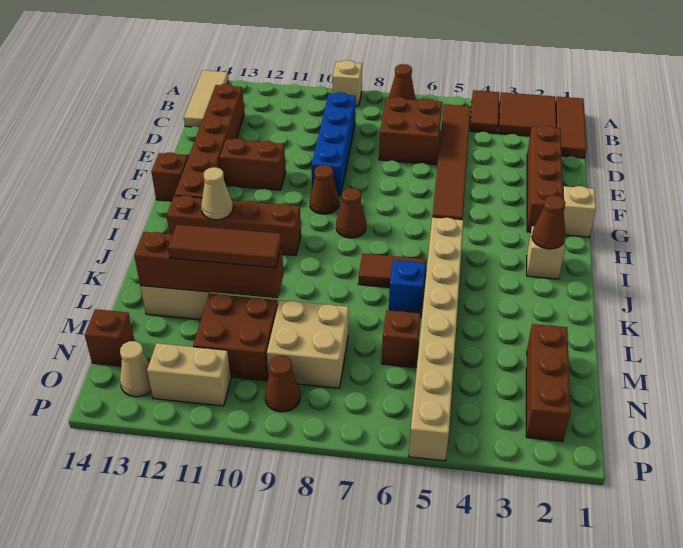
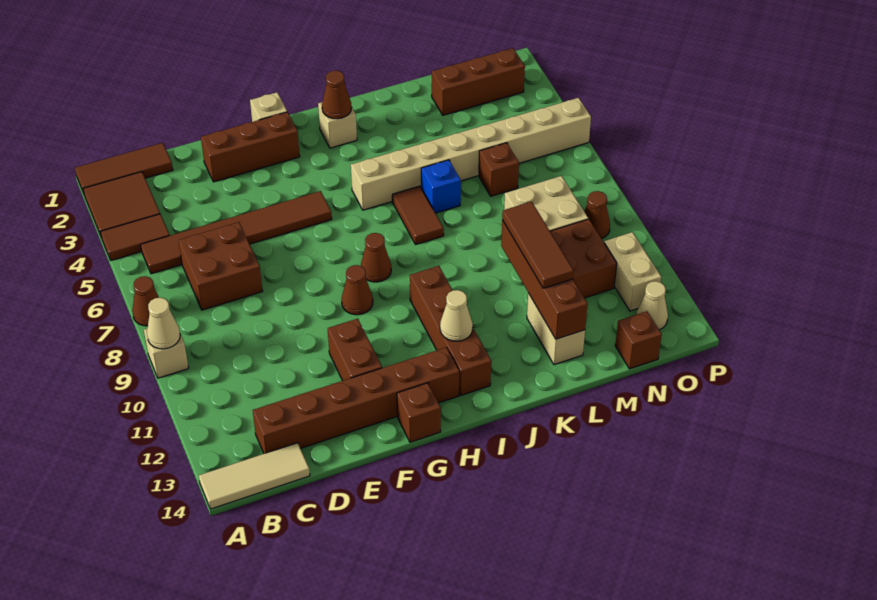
none -> tan cone A9 level 2
blue brick C9:F9 level 1 -> none
brown brick D2:G2 level 1 -> brown brick E2:G2 level 1

